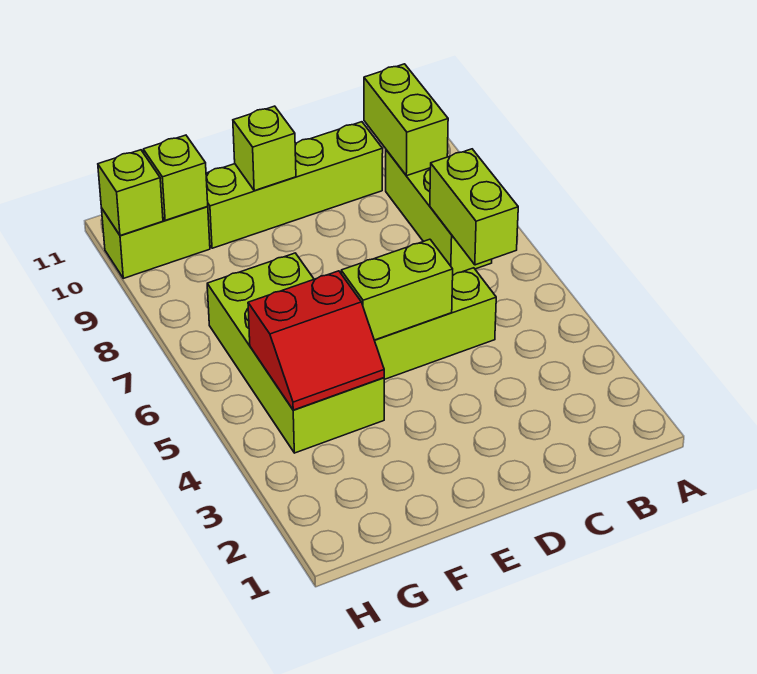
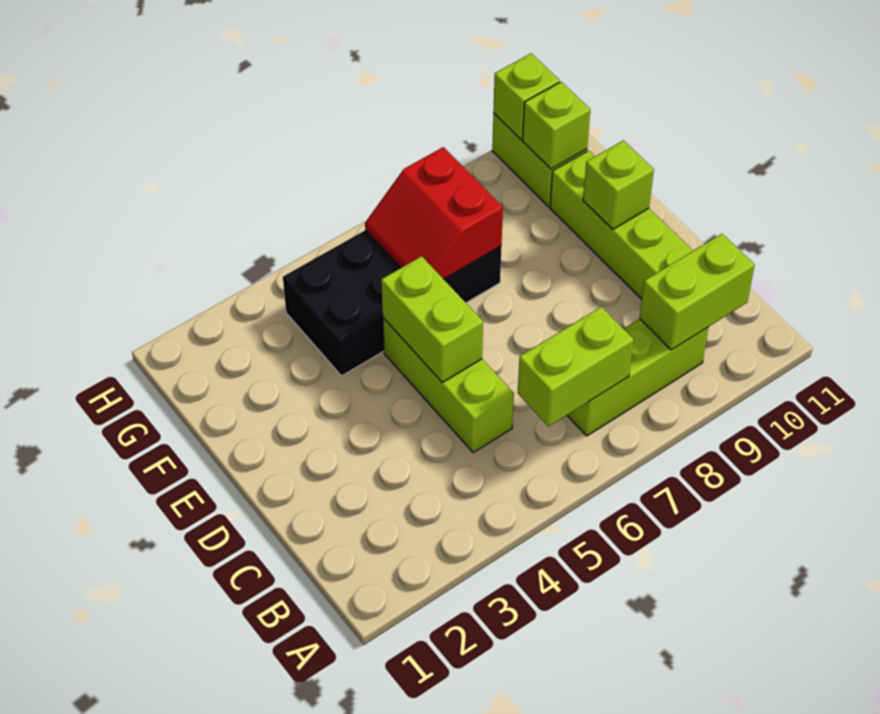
lime brick F4:G7 level 1 -> black brick F4:G7 level 1
red slope F4:G5 level 2 top 5 -> red slope F6:G7 level 2 top 7

